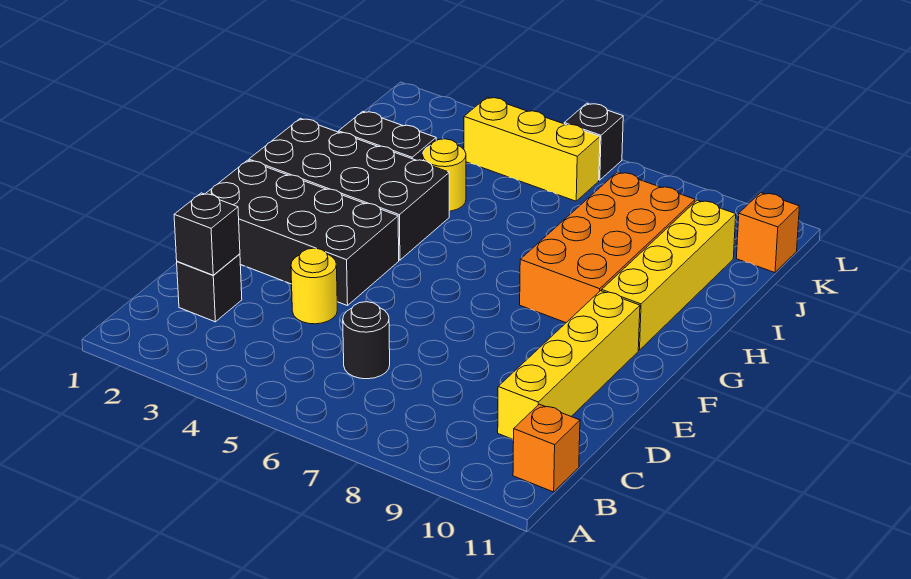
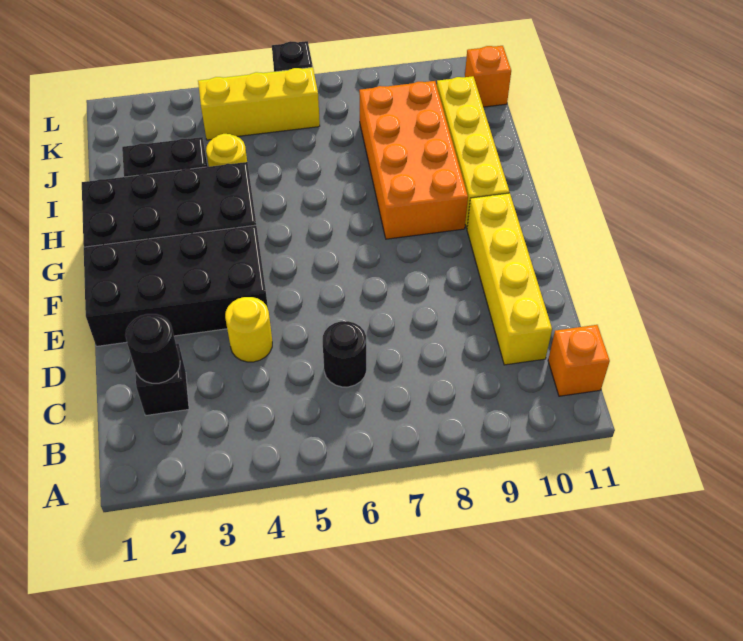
black brick C2 level 2 -> black round brick C2 level 2

